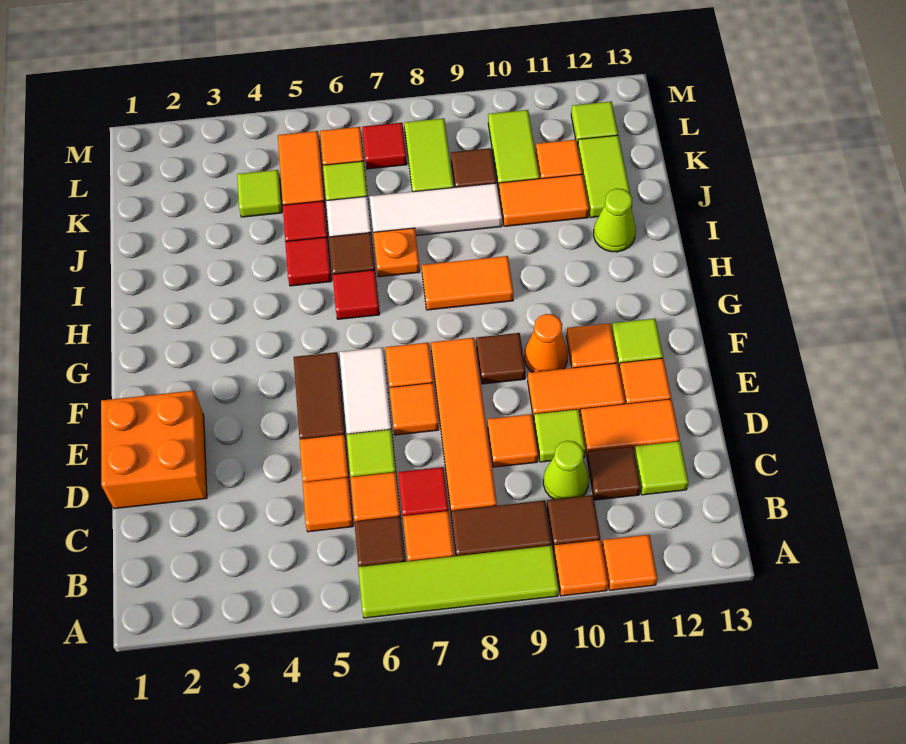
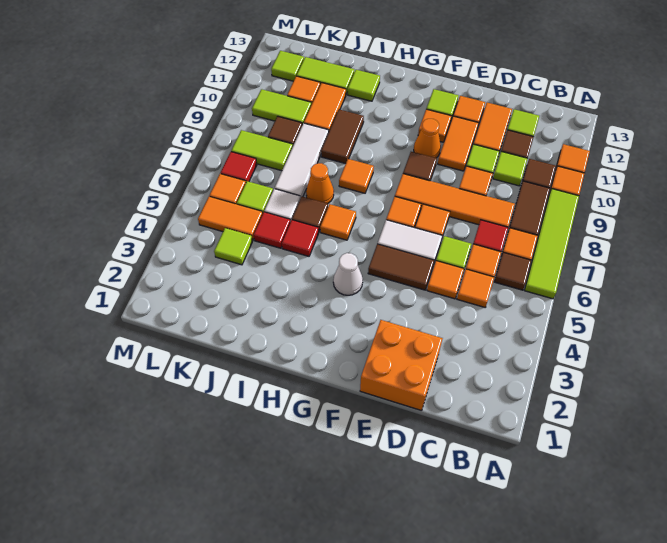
lime cone C10 level 1 -> lime tile C10 level 1
none -> white cone G4 level 1
red tile H6 level 1 -> orange tile H6 level 1
orange tile H8:H9 level 1 -> orange tile H8 level 1
orange plate I7 level 1 -> orange cone I7 level 1
none -> brown tile I9:I10 level 1
lime cone I12 level 1 -> lime tile I12 level 1

